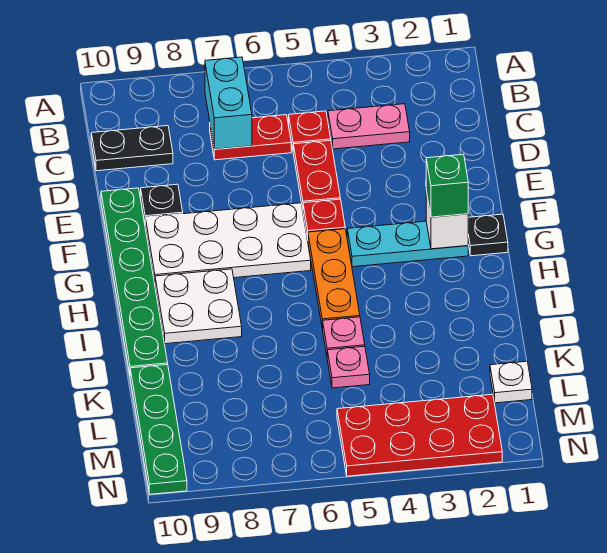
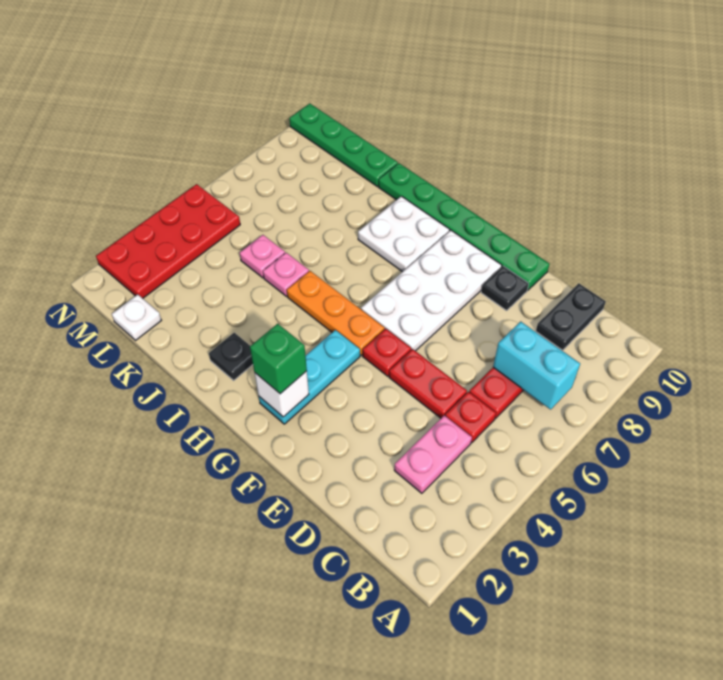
black plate G1 level 1 -> black plate I2 level 1

